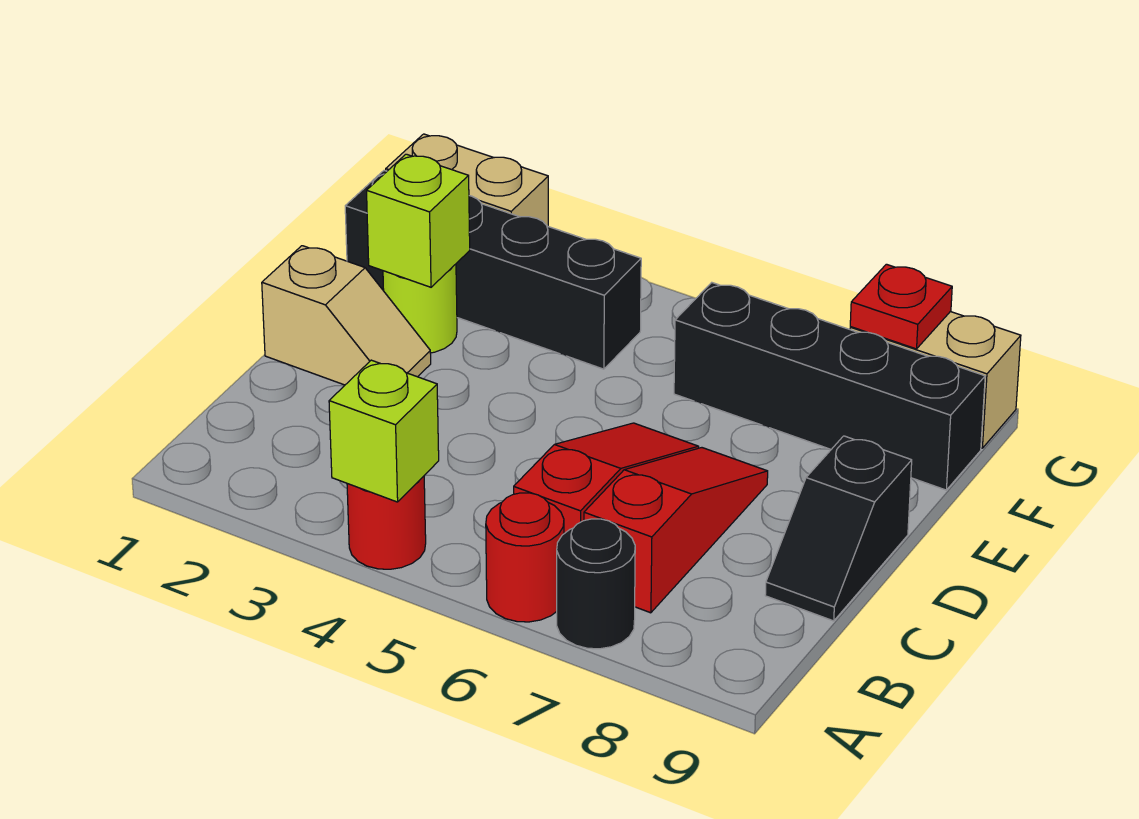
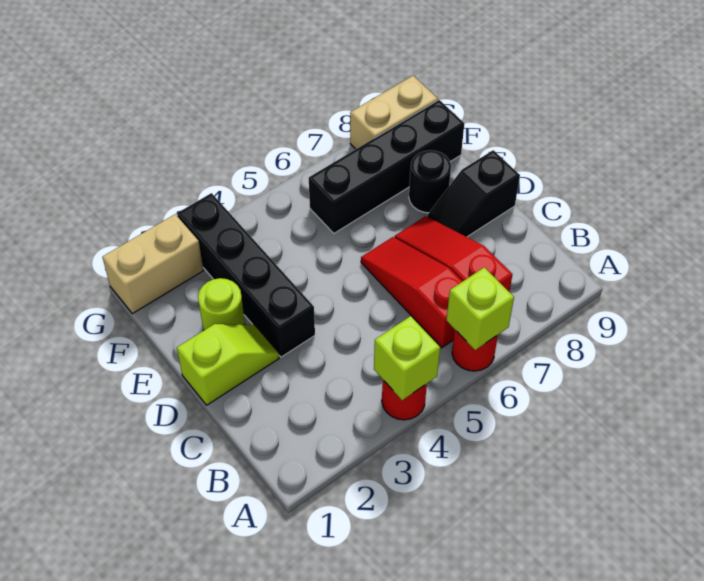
black round brick A7 level 1 -> black round brick E8 level 1
black slope C9:D9 level 1 top D -> black slope D8:D9 level 1 top 9
tan slope D1:D2 level 1 top 1 -> lime slope D1:D2 level 1 top 1
lime brick E2 level 2 -> lime brick A6 level 2
black brick F1:F4 level 1 -> black brick D3:G3 level 1
red plate G8 level 2 -> none

